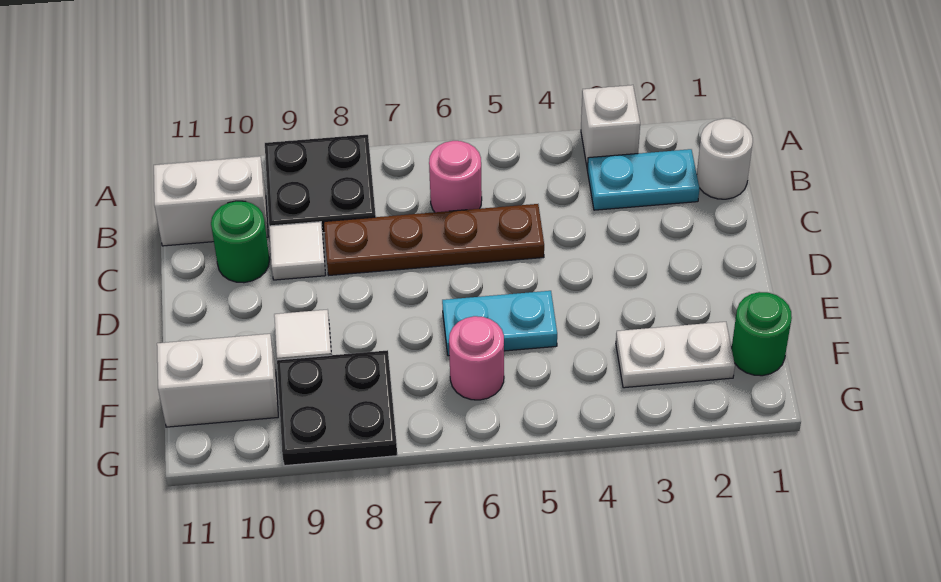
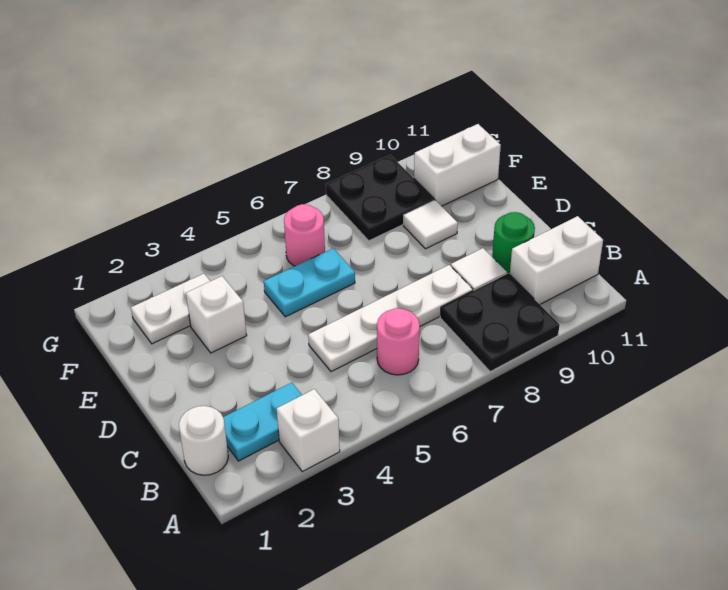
brown plate C5:C8 level 1 -> white plate C5:C8 level 1
none -> white brick E3 level 1
green round brick F1 level 1 -> none

